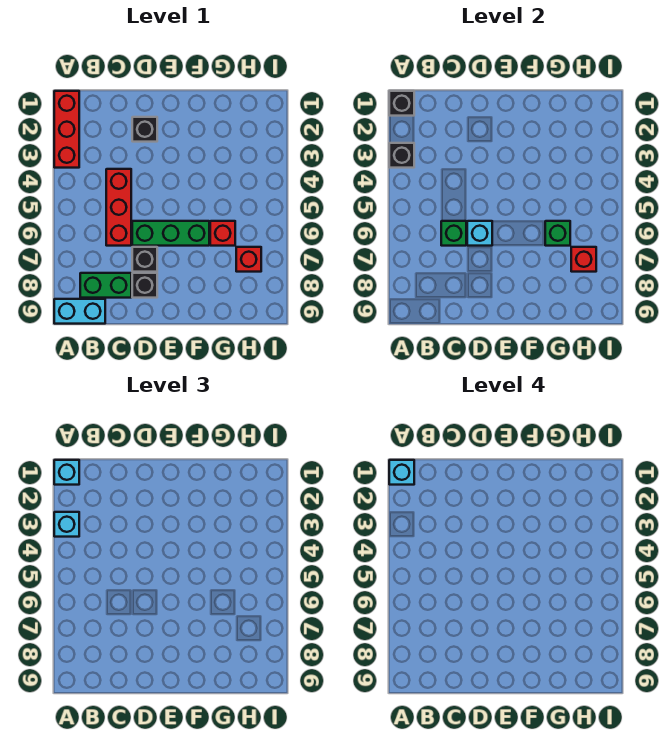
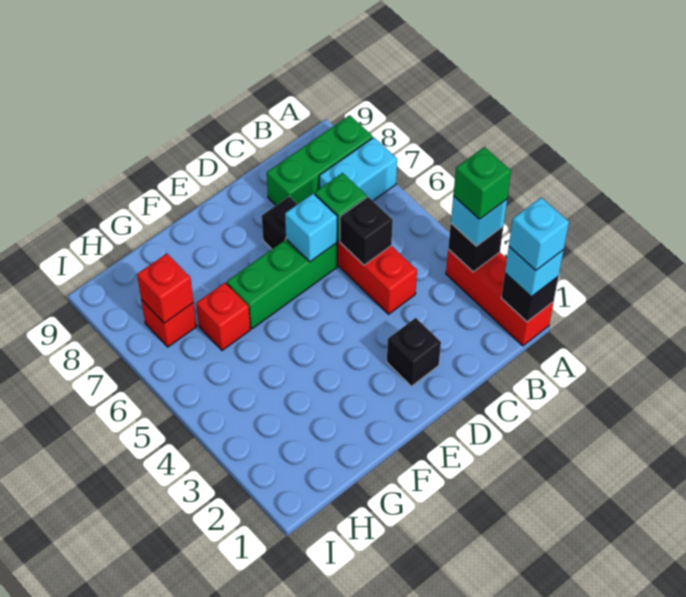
cyan brick A9:B9 level 1 -> cyan brick A7:B7 level 1
green brick B8:C8 level 1 -> green brick A8:C8 level 1
black brick D8 level 1 -> black brick C5 level 2
green brick G6 level 2 -> green brick A3 level 4

